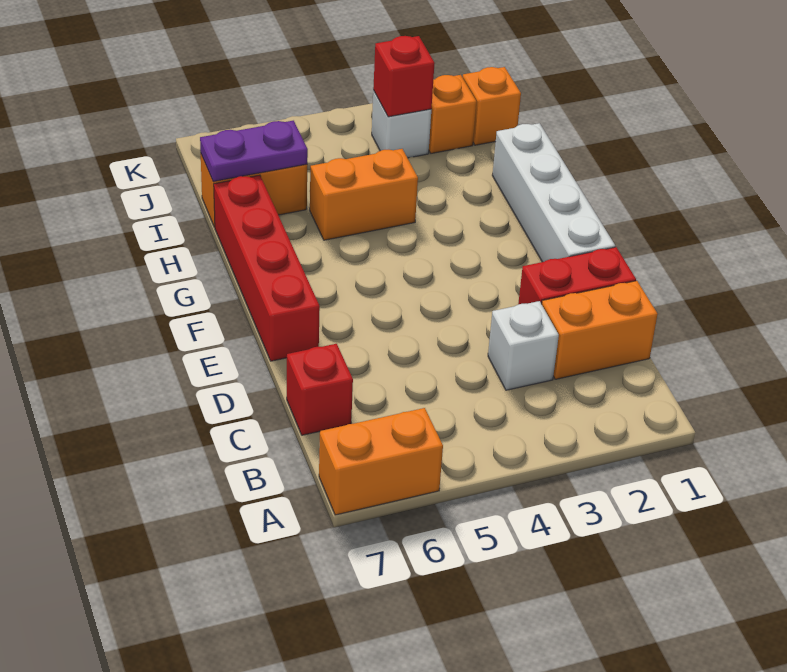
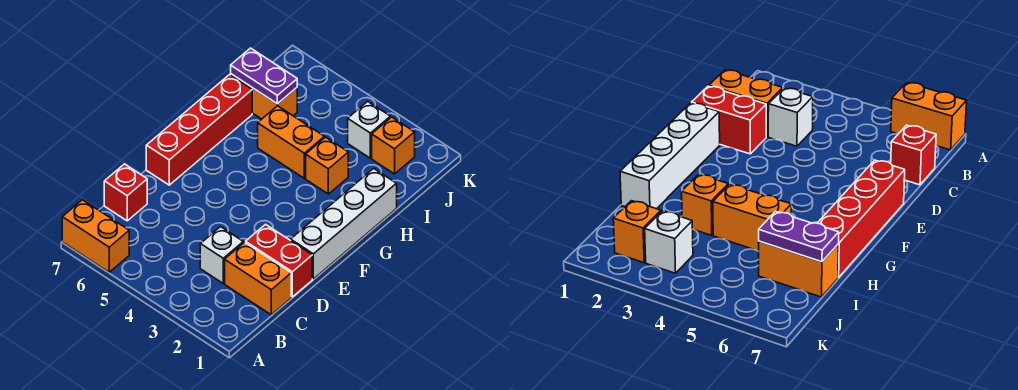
orange brick J1 level 1 -> orange brick H3 level 1
red brick J3 level 2 -> none

